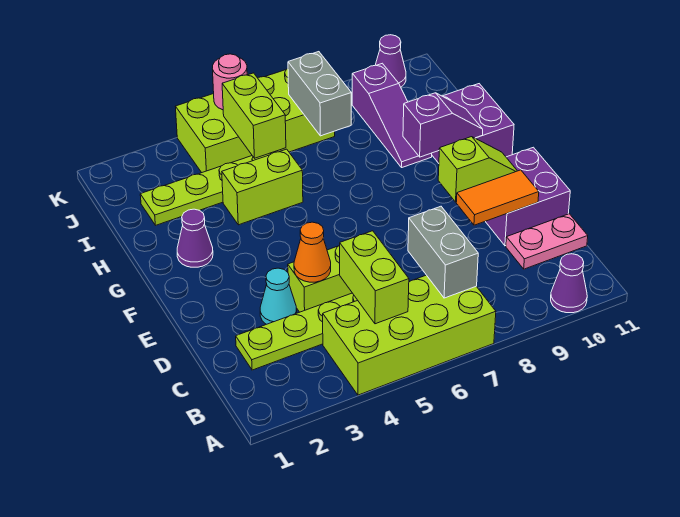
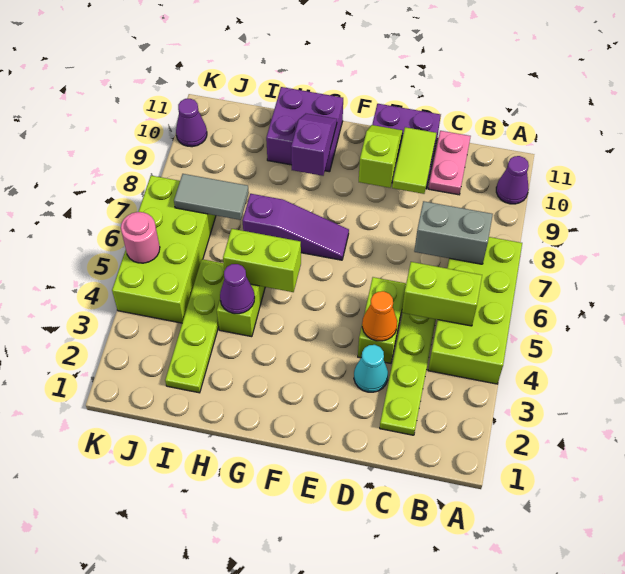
orange tile D9:D10 level 2 -> lime tile D9:D10 level 2
purple cone G2 level 1 -> purple cone H4 level 2
purple slope H9:J9 level 1 top J -> purple slope F7:H7 level 1 top H
lime brick I5:J5 level 2 -> lime brick G5:H5 level 2
grey brick I7:J7 level 2 -> grey tile I7:J7 level 2

